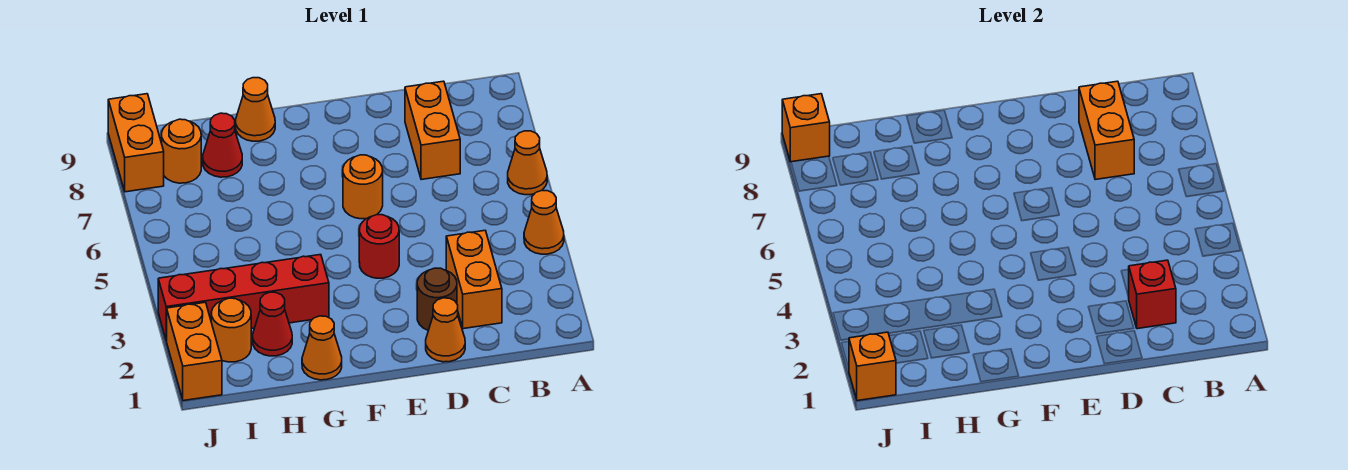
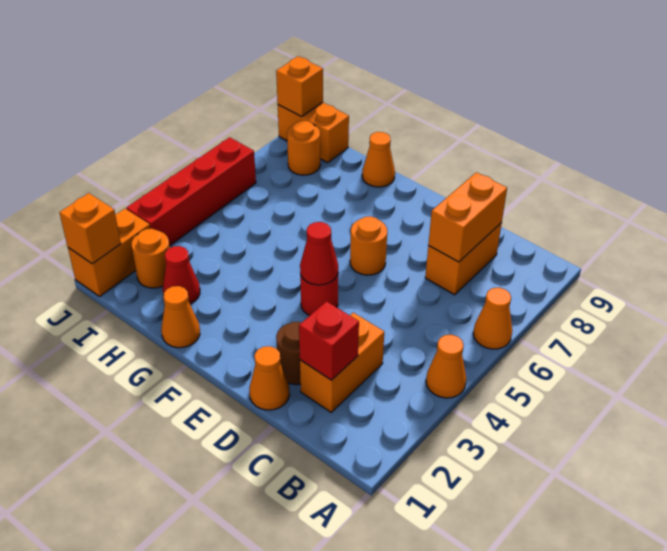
red brick G3:J3 level 1 -> red brick J3:J6 level 1
red cone H8 level 1 -> red cone E4 level 2
orange brick J8:J9 level 1 -> orange brick I9:J9 level 1

